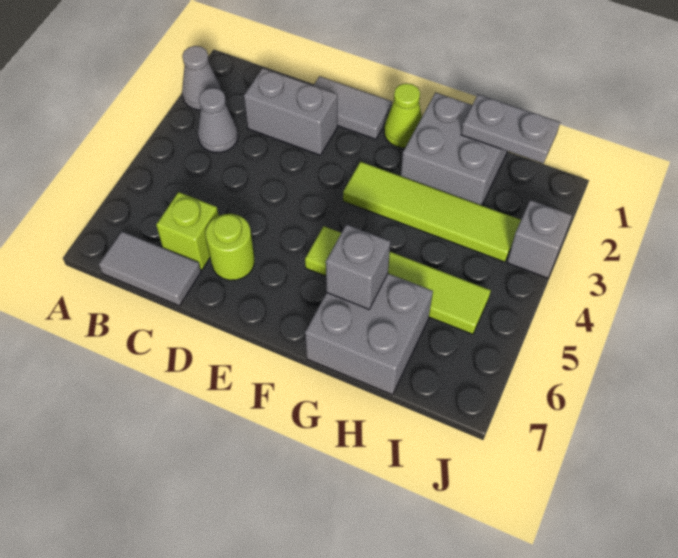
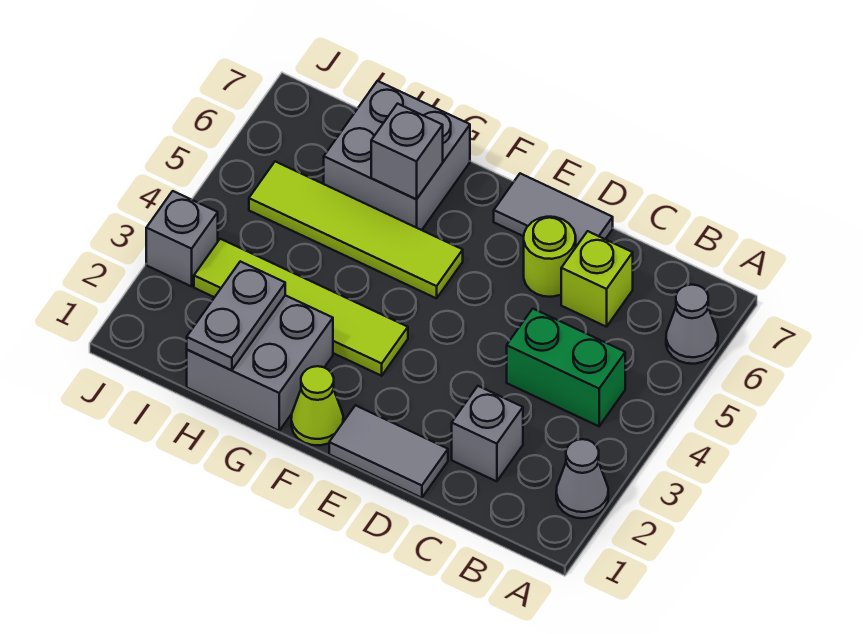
grey cone B3 level 1 -> grey cone A6 level 1
none -> green brick B4:C4 level 1
grey tile B7:C7 level 1 -> grey tile D7:E7 level 1
grey brick C2:D2 level 1 -> grey brick C2 level 1
grey plate H1:I1 level 2 -> grey plate H1:H2 level 2

